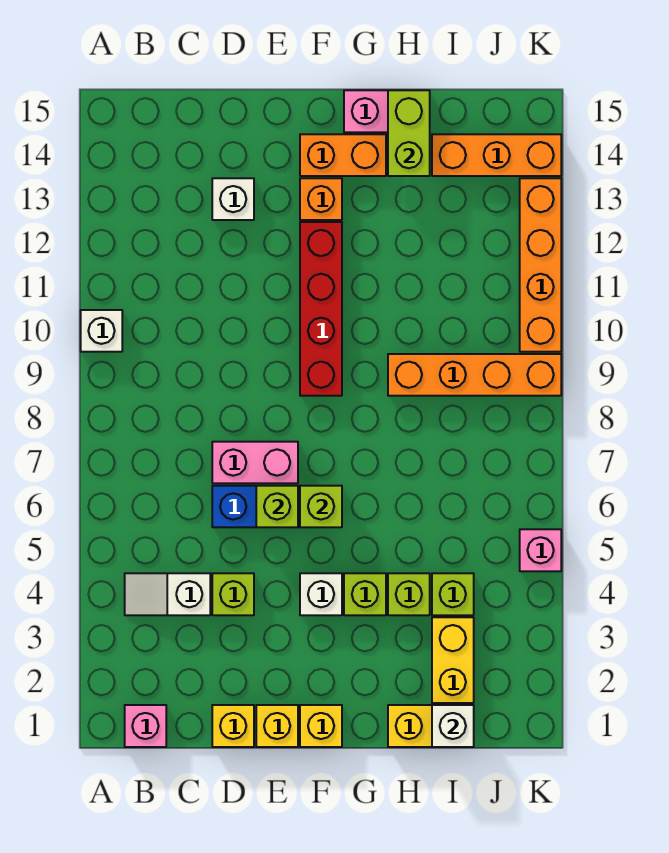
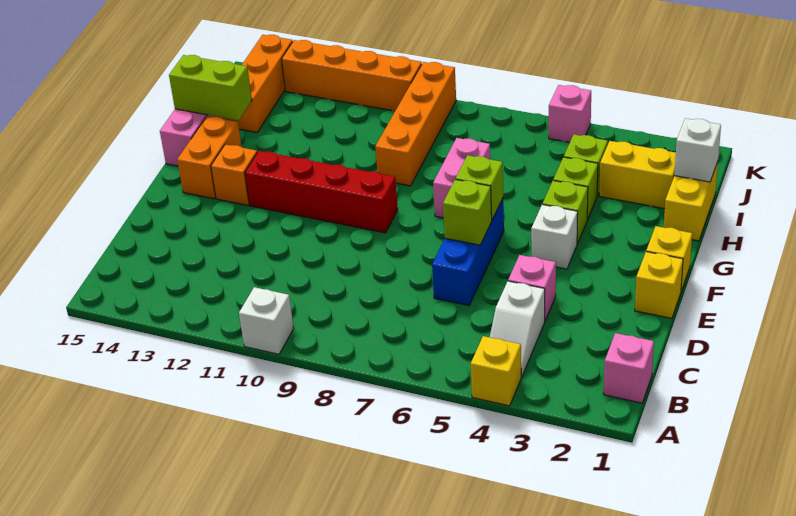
yellow brick D1 level 1 -> yellow brick A4 level 1
lime brick D4 level 1 -> pink brick D4 level 1
pink brick D7:E7 level 1 -> pink brick G7:H7 level 1
white brick D13 level 1 -> none

